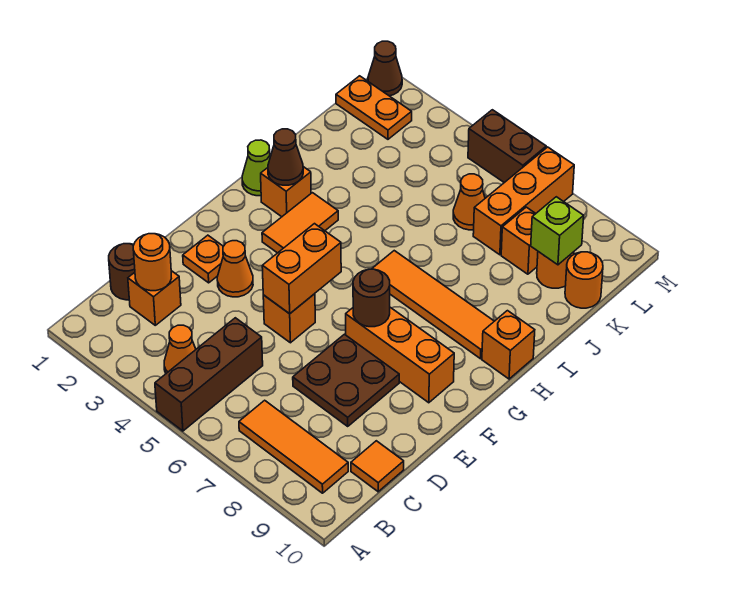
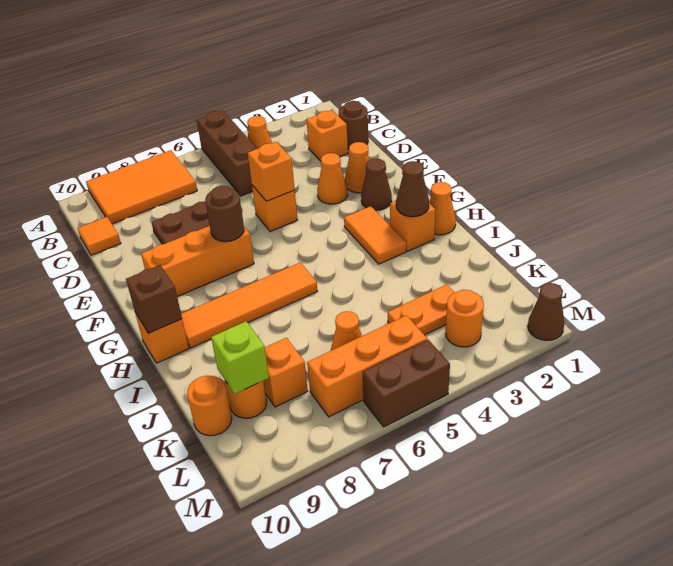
orange tile B7:B9 level 1 -> orange tile A7:B9 level 1
orange round brick C2 level 2 -> orange round brick L3 level 1
orange plate E2 level 1 -> orange cone E2 level 1
orange brick E5:F5 level 2 -> orange brick E5 level 2
none -> brown cone F2 level 1
lime cone H1 level 1 -> orange cone H1 level 1
none -> brown brick H10 level 2
orange brick K7:M7 level 1 -> orange brick L5:L7 level 1
orange plate L1:L2 level 1 -> orange plate K3:K4 level 1

